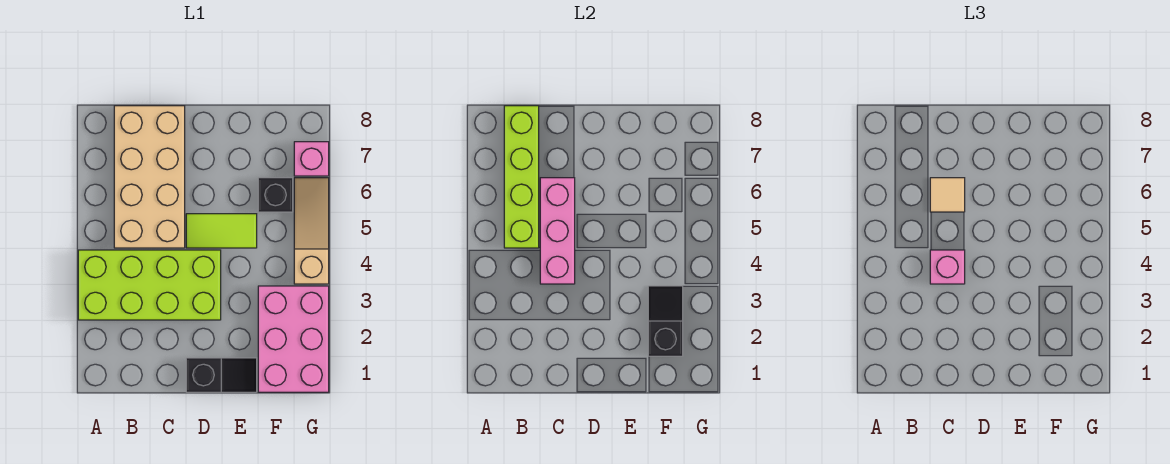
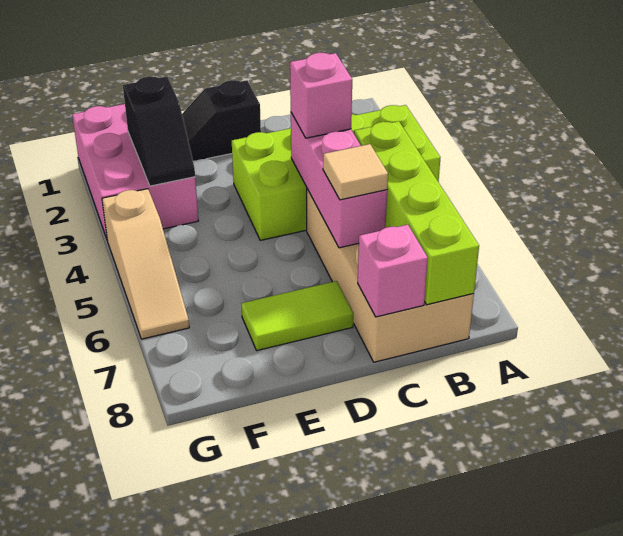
lime tile D5:E5 level 1 -> lime tile D7:E7 level 1
black brick F6 level 1 -> none
pink brick G7 level 1 -> pink brick C8 level 2

